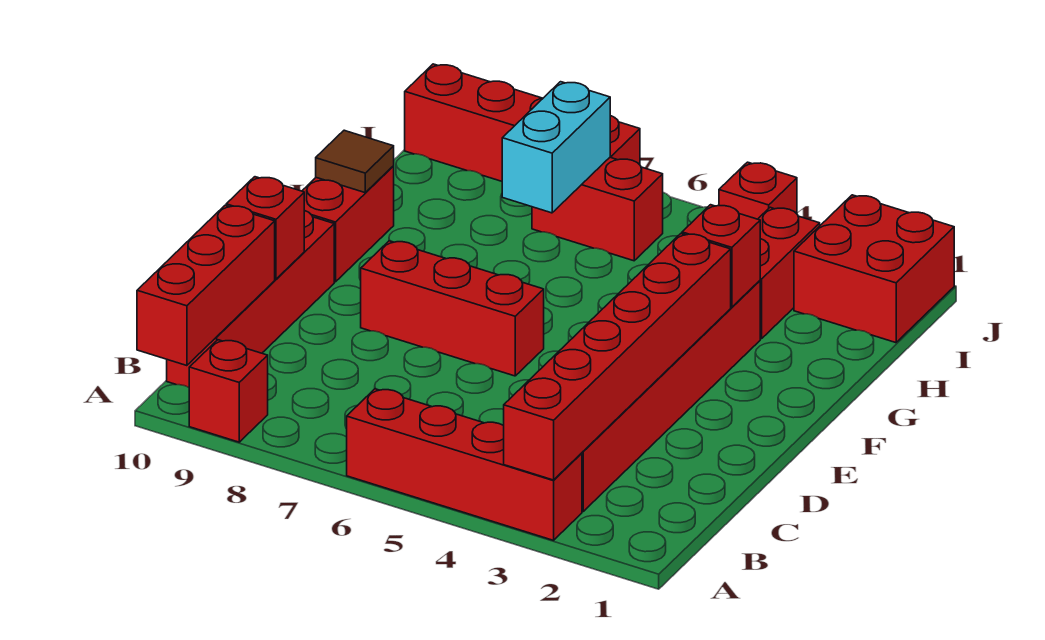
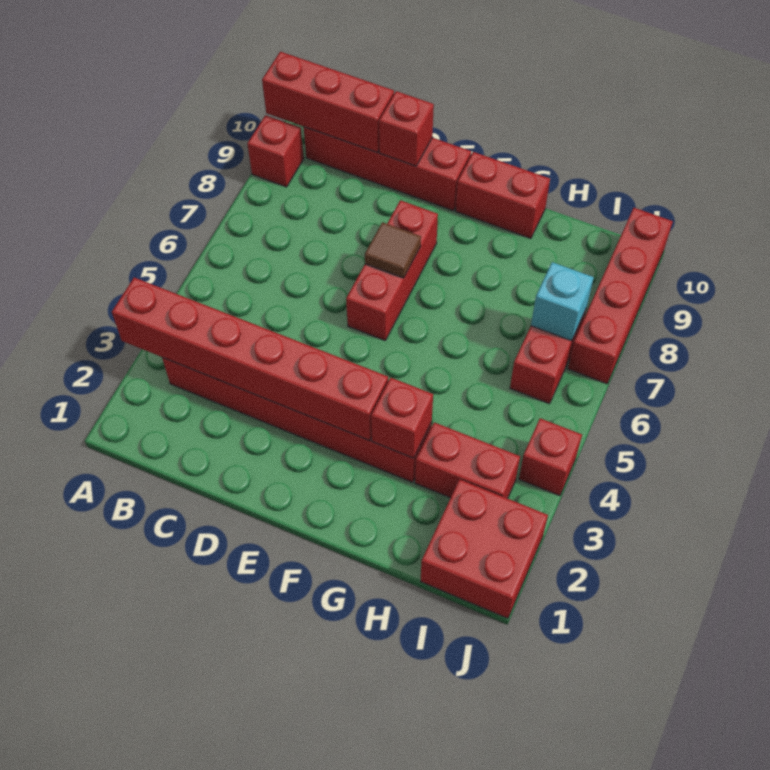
red brick A3:A6 level 1 -> none
brown tile G10 level 2 -> brown tile E7 level 2
cyan brick H7:I7 level 2 -> cyan brick I7 level 2

